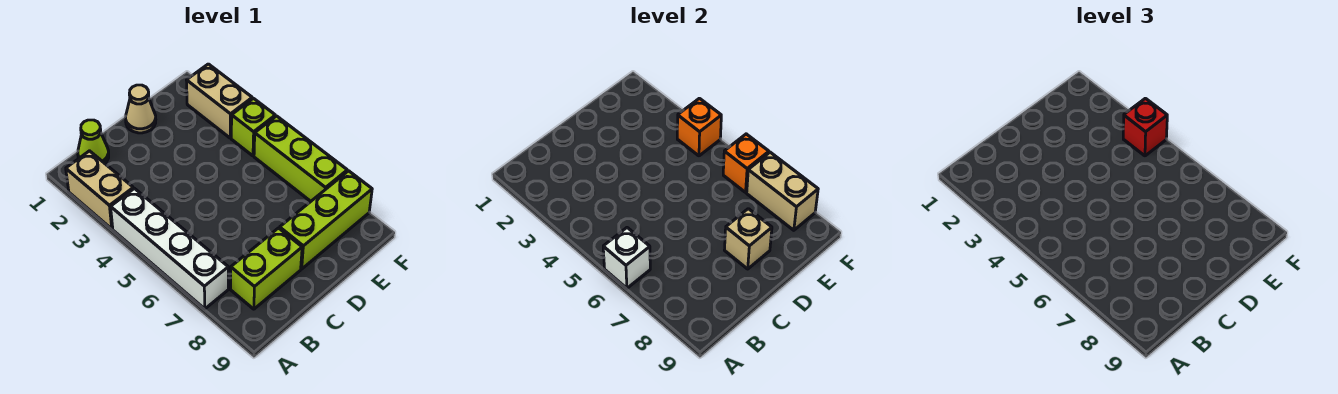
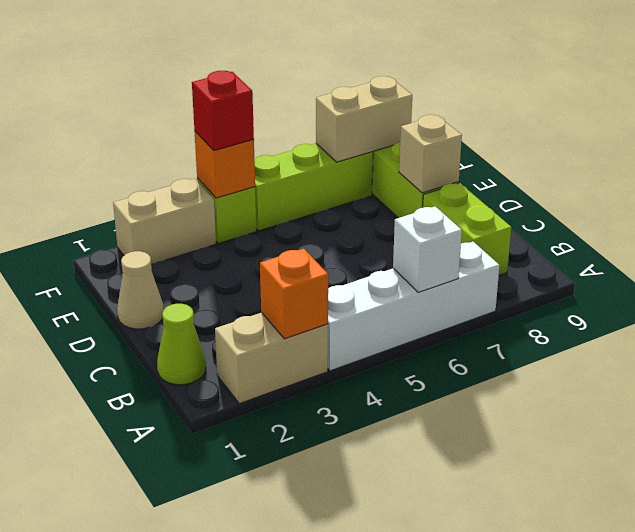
orange brick F6 level 2 -> orange brick A3 level 2

